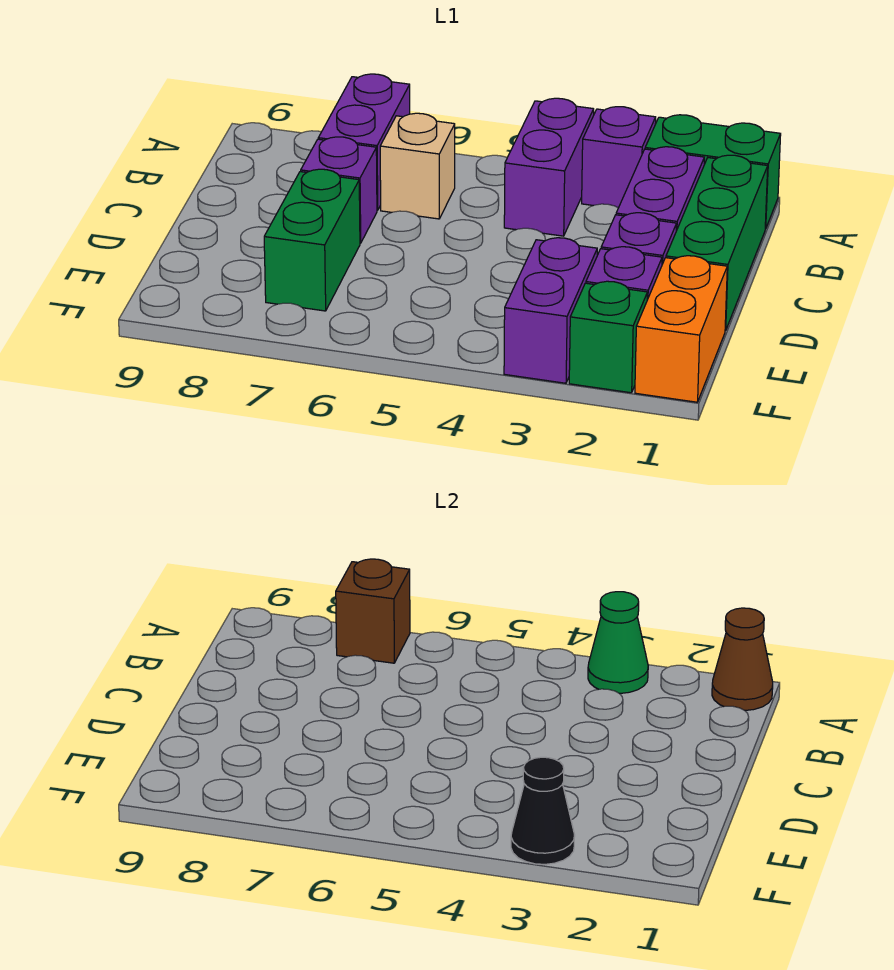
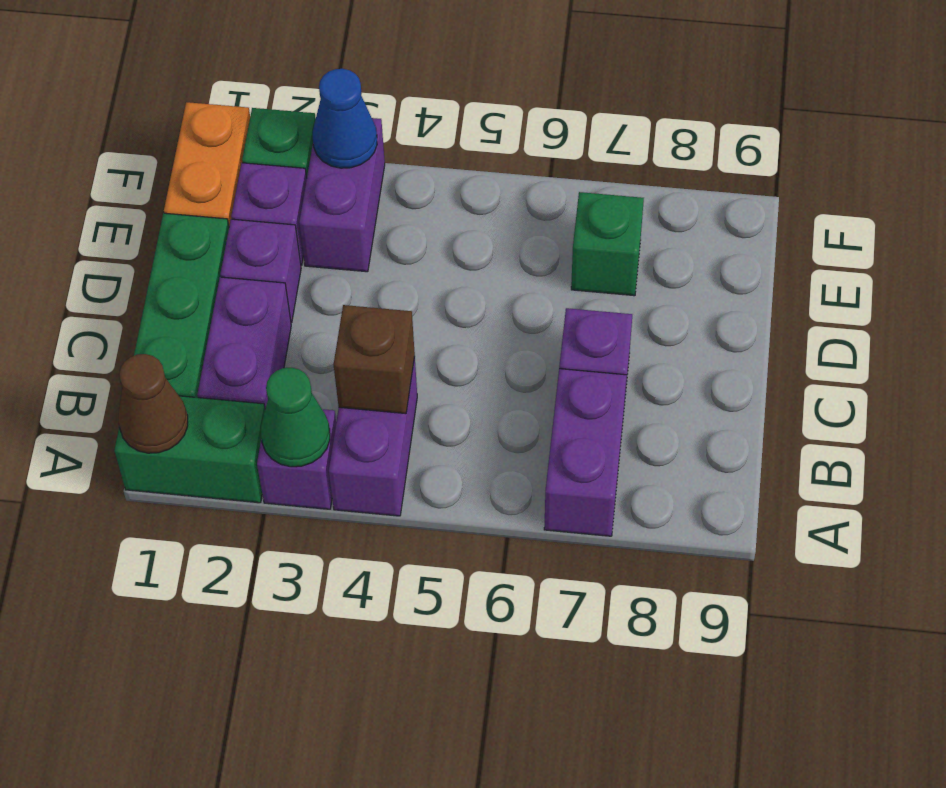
brown brick A7 level 2 -> brown brick B4 level 2
tan brick B6 level 1 -> none
green brick D7:E7 level 1 -> green brick E7 level 1
black cone F3 level 2 -> blue cone F3 level 2

